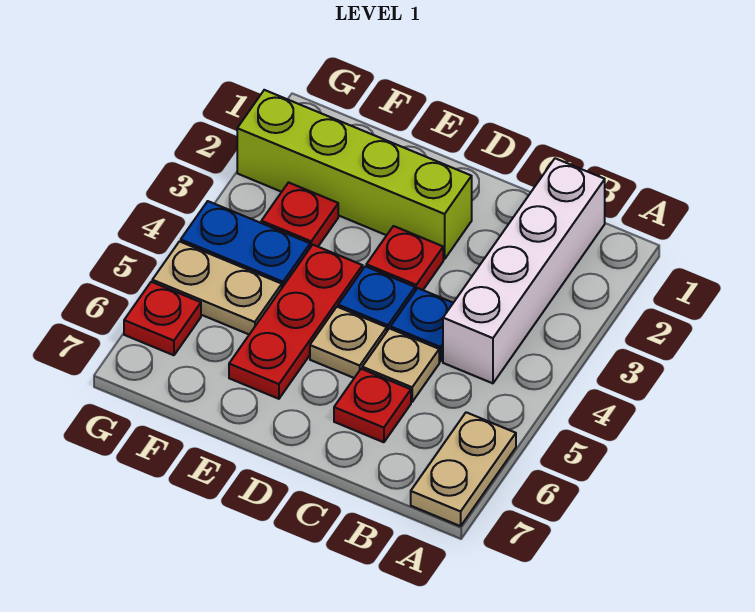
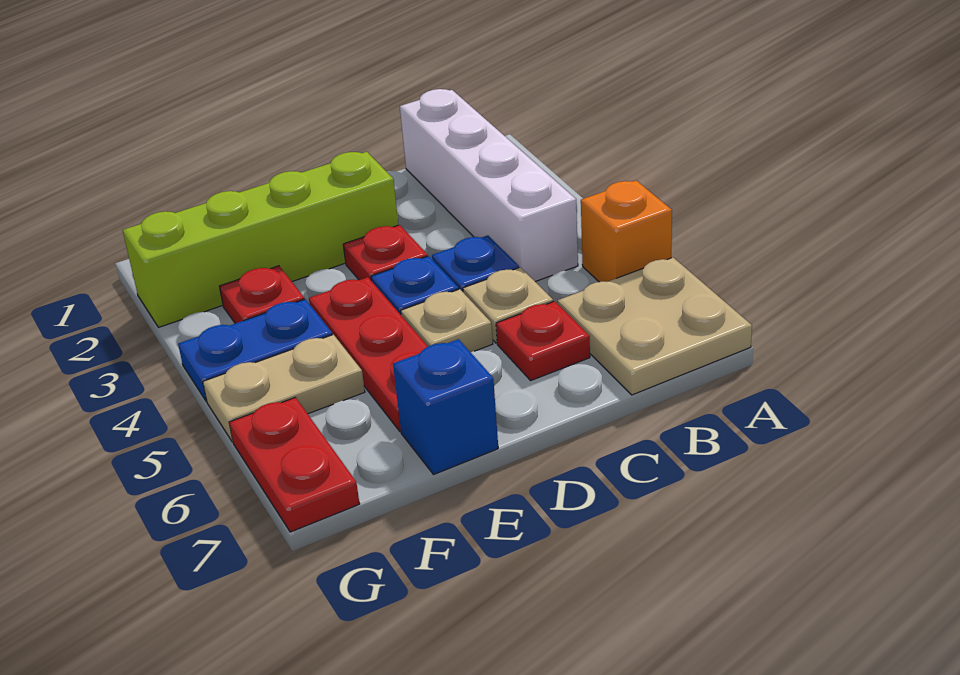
none -> orange brick A5 level 1
tan plate A6:A7 level 1 -> tan plate A6:B7 level 1
none -> blue brick E7 level 1
red plate G6 level 1 -> red plate G6:G7 level 1

